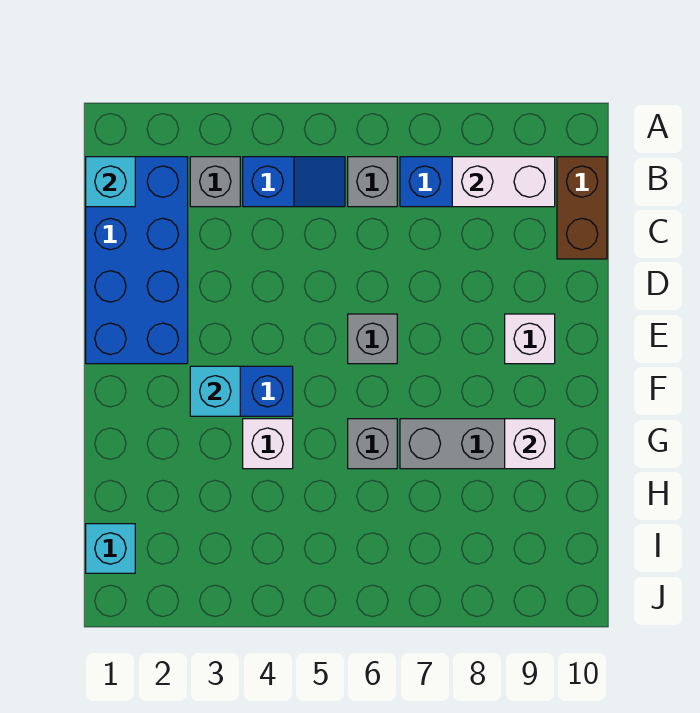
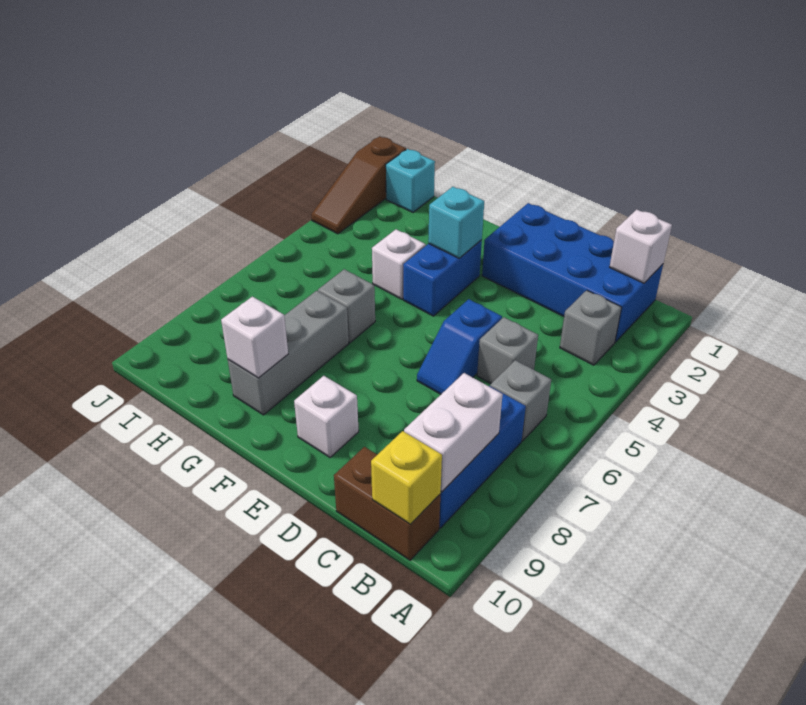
cyan brick B1 level 2 -> white brick B1 level 2
blue slope B4:B5 level 1 top 4 -> blue slope D5:D6 level 1 top 5
none -> yellow brick B10 level 2
grey brick E6 level 1 -> grey brick C5 level 1
none -> brown slope J1:J3 level 1 top 1

